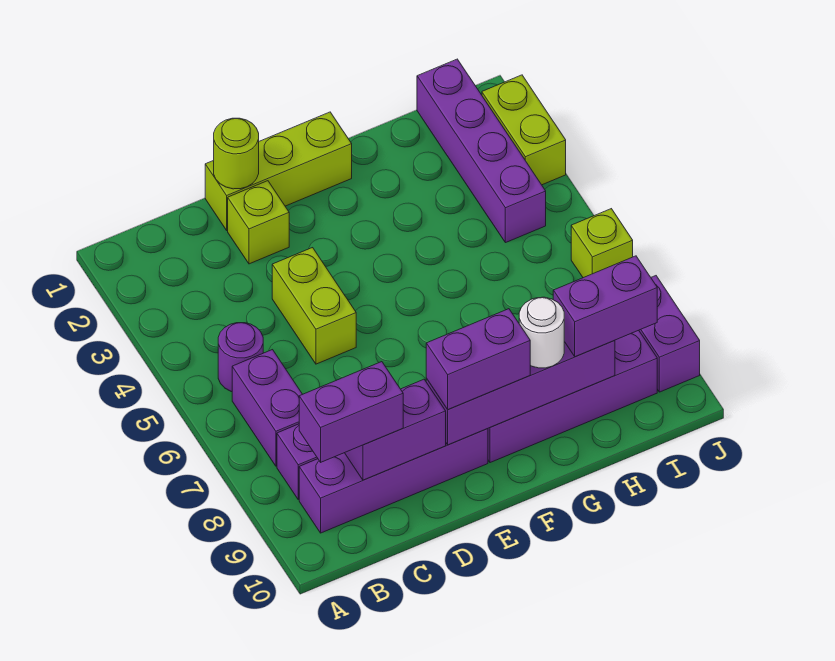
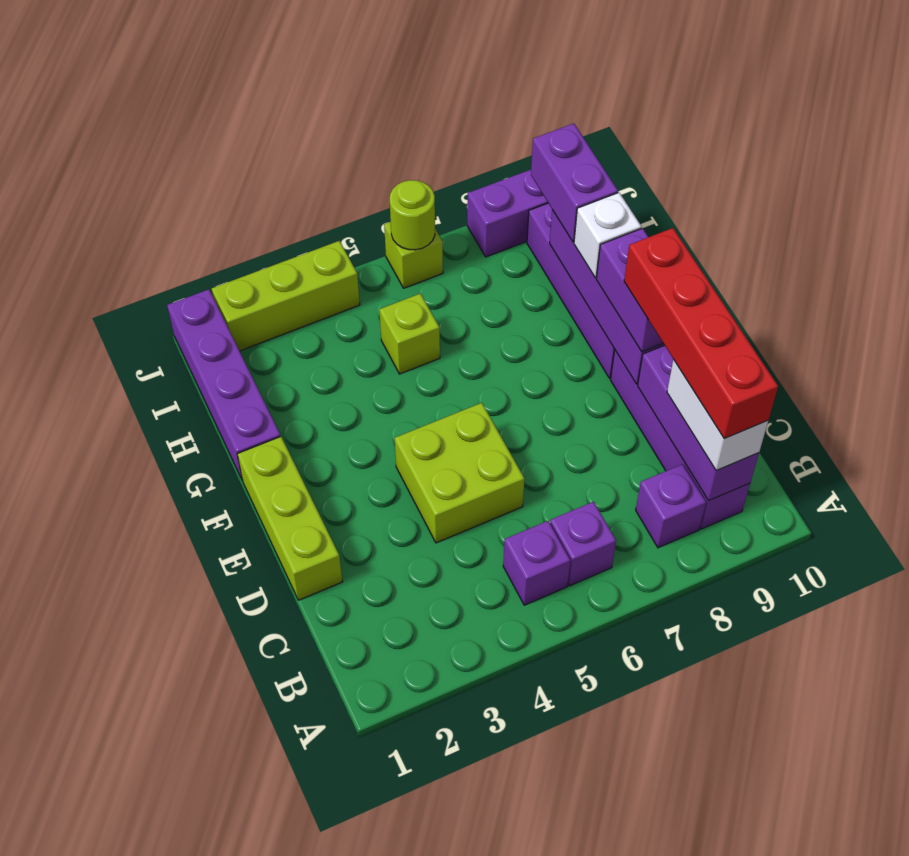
purple round brick B5 level 1 -> purple brick B5 level 1
purple brick B6:B7 level 1 -> purple brick B6 level 1
purple brick B9:C9 level 3 -> white brick B9:C9 level 3
none -> red brick B9:E9 level 4
purple brick C9:D9 level 2 -> purple brick B9:D9 level 2
lime round brick D1 level 2 -> lime round brick J6 level 2
lime brick D2 level 1 -> lime brick H5 level 1
lime brick D4:D5 level 1 -> lime brick D4:E5 level 1
white round brick G9 level 3 -> white brick G9 level 3
purple brick I1:I4 level 1 -> purple brick G1:J1 level 1
lime brick J2:J3 level 1 -> lime brick J2:J4 level 1

